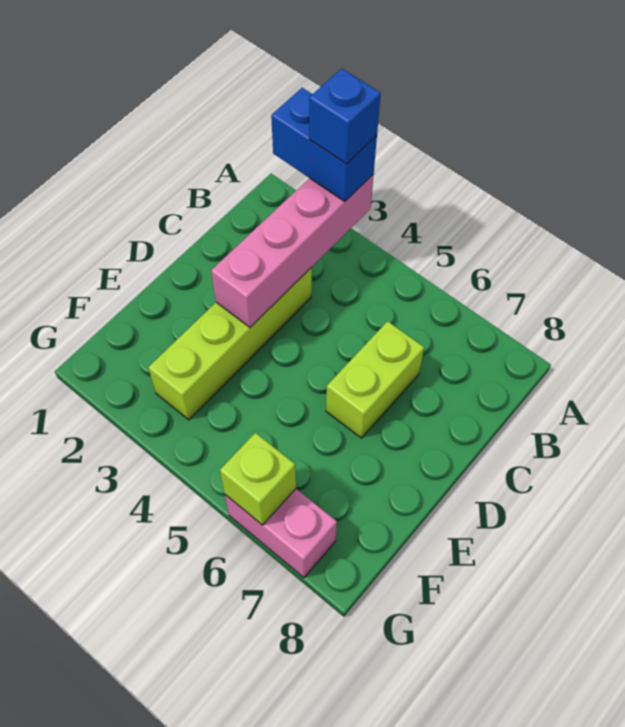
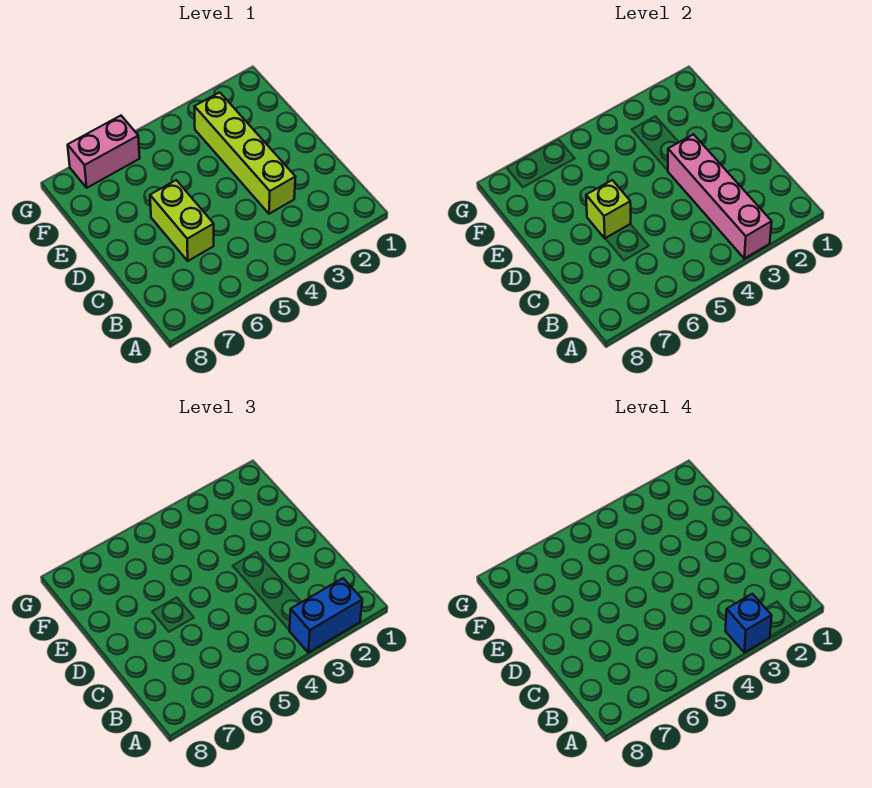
lime brick G6 level 2 -> lime brick D6 level 2

